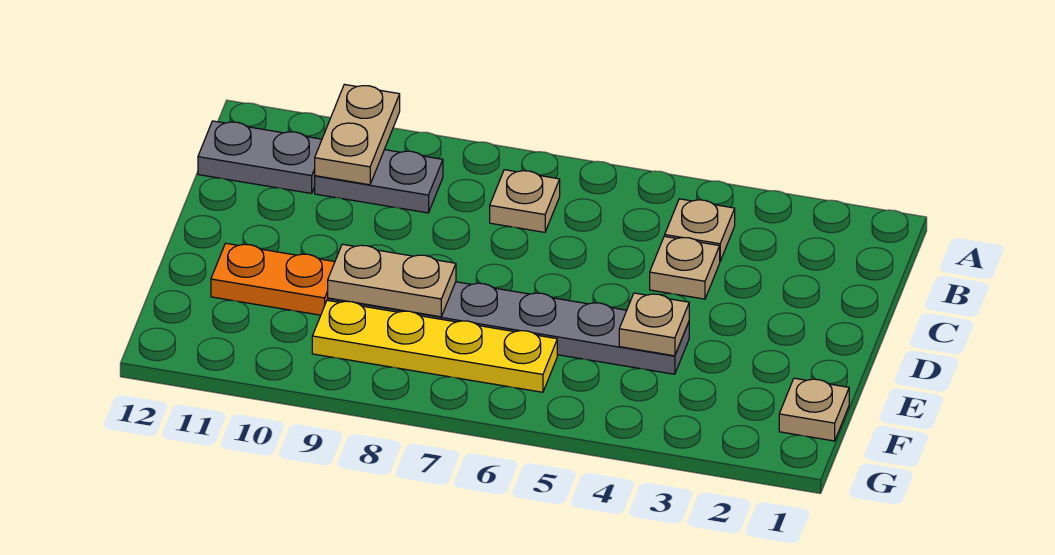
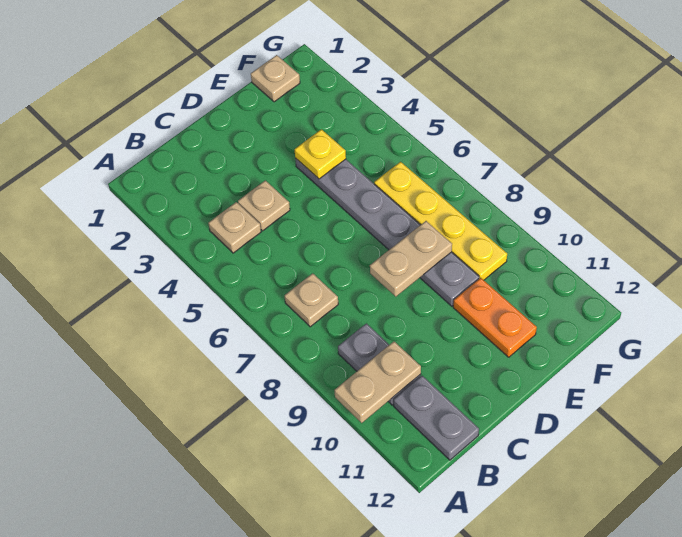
tan plate E4 level 2 -> yellow plate E4 level 2
tan plate E8:E9 level 2 -> tan plate D8:E8 level 2

